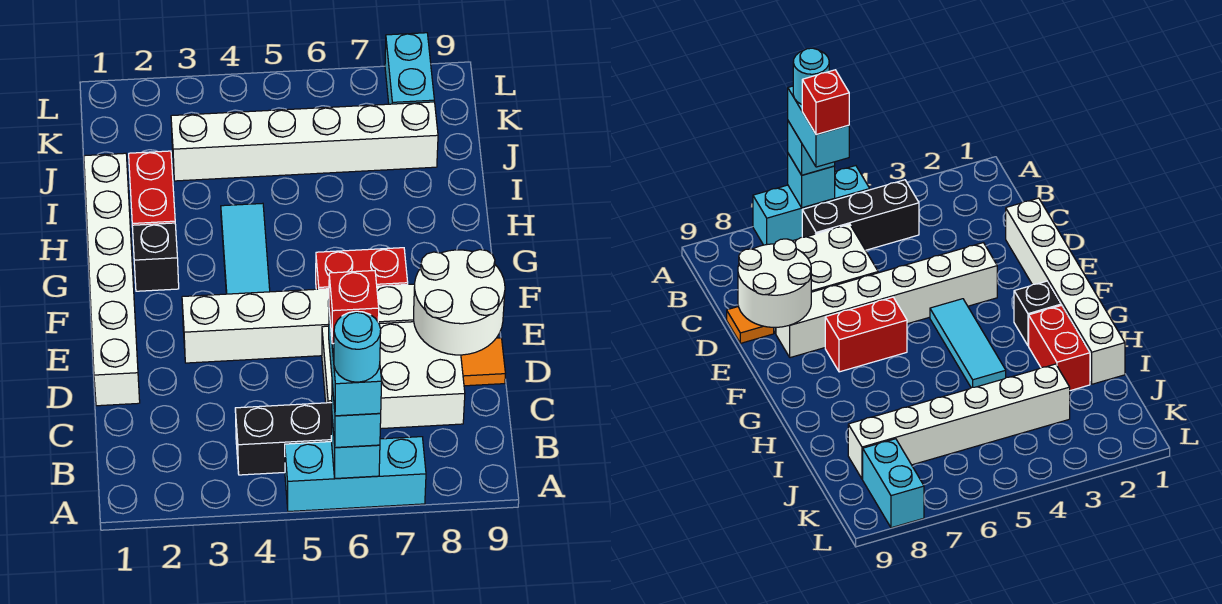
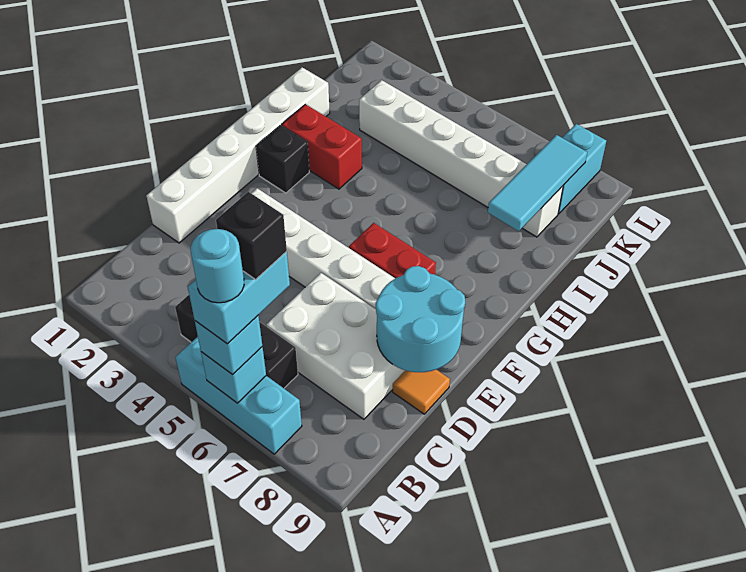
red brick B6 level 5 -> black brick B6 level 5
white round brick D8:E9 level 2 -> cyan round brick D8:E9 level 2
cyan tile F4:H4 level 1 -> cyan tile I8:K8 level 2
red brick H2:I2 level 1 -> red brick H2:H3 level 1

